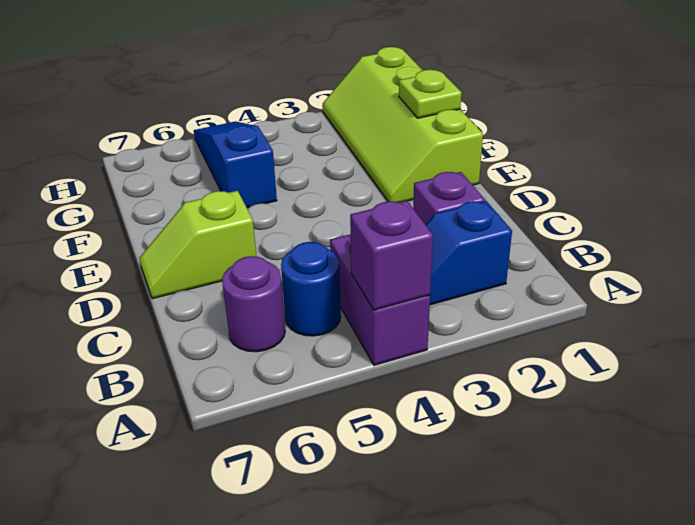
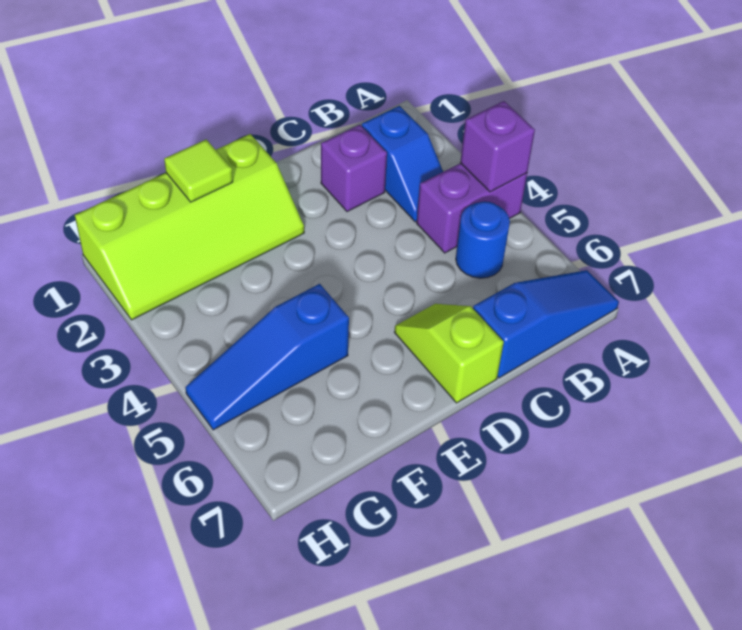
none -> blue slope A7:C7 level 1 top C
purple round brick B6 level 1 -> none
lime slope D6:D7 level 1 top 6 -> lime slope D6:D7 level 1 top 7
lime plate F1 level 2 -> lime tile F1 level 2

